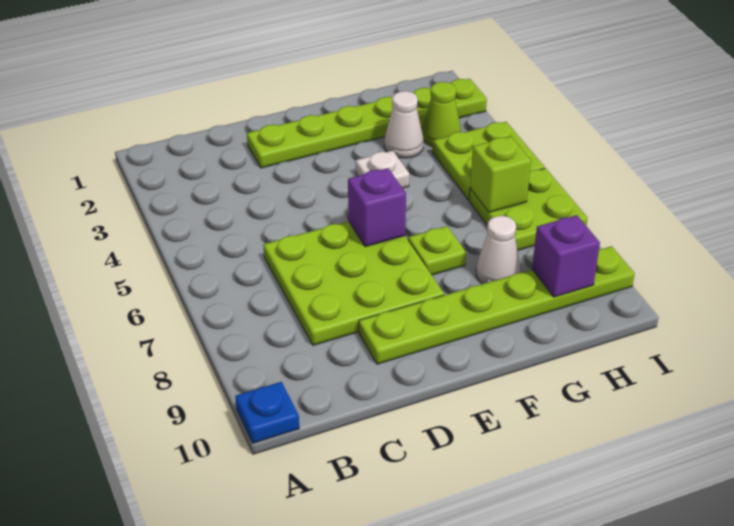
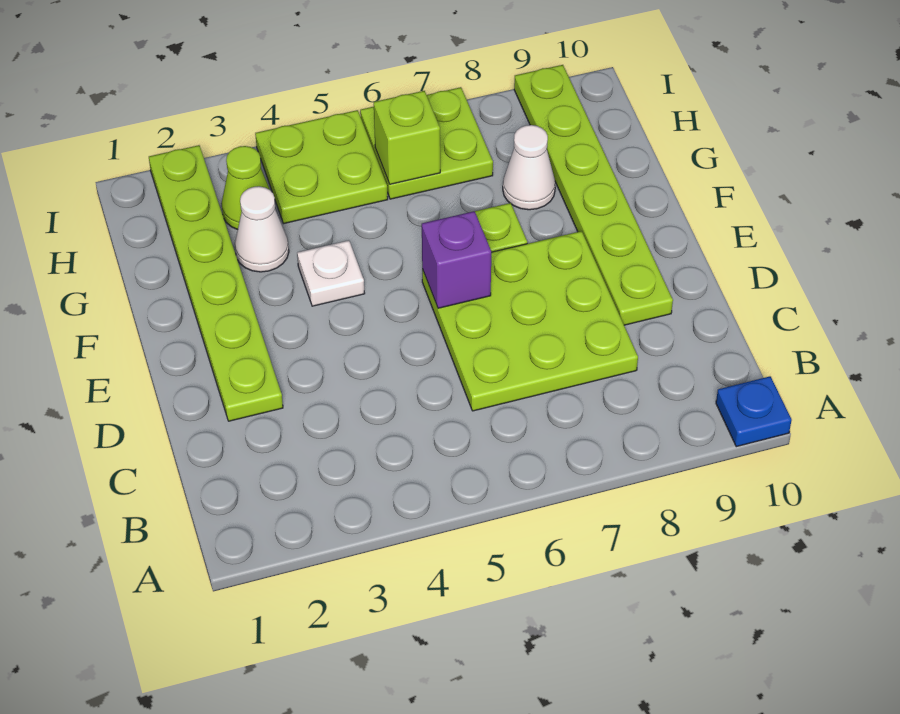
purple brick H9 level 2 -> none

